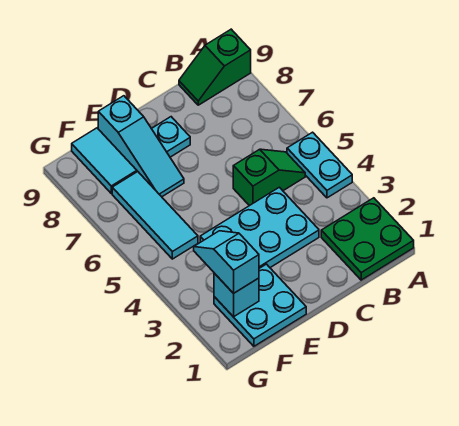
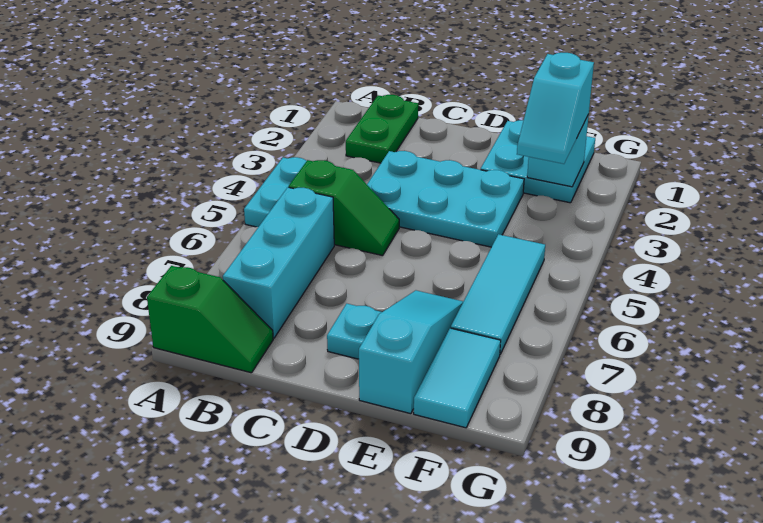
green plate A1:B2 level 1 -> green plate B1:B2 level 1
green slope B5:C5 level 1 top C -> green slope B5:C5 level 1 top B
none -> cyan brick B6:B8 level 1

